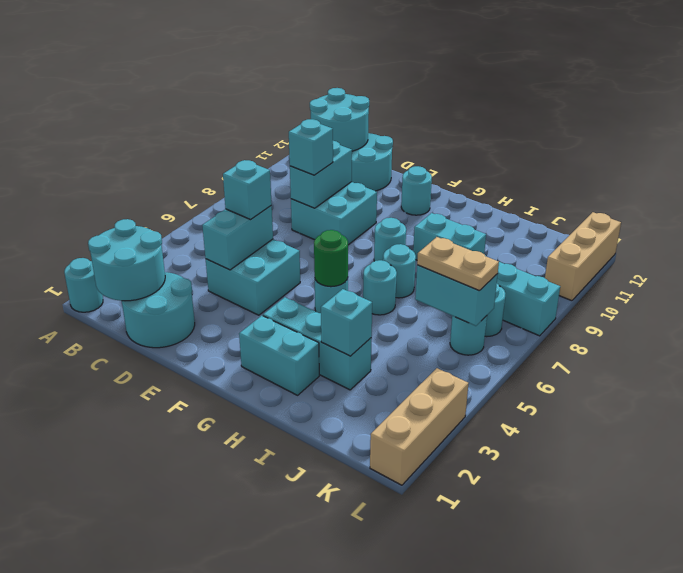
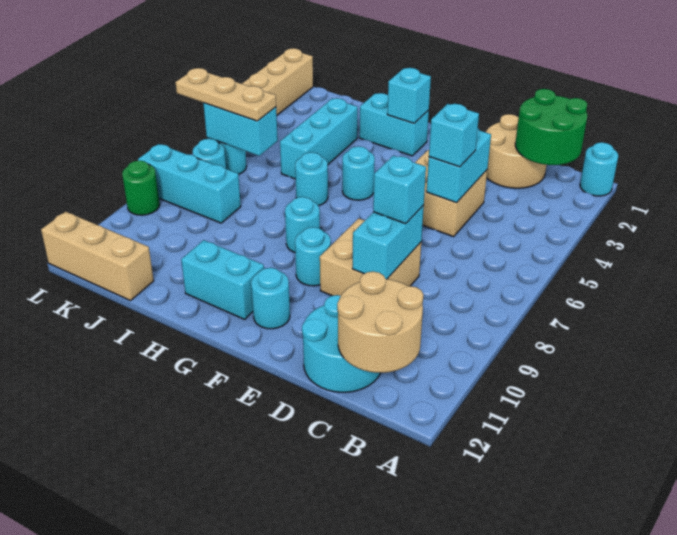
cyan round brick B1:C2 level 2 -> green round brick B1:C2 level 2
cyan round brick B11:C12 level 2 -> tan round brick B11:C12 level 2
cyan round brick C1:D2 level 1 -> tan round brick C1:D2 level 1
cyan brick D4:E5 level 1 -> tan brick D4:E5 level 1
cyan brick D8:E9 level 1 -> tan brick D8:E9 level 1
cyan brick G3:I3 level 1 -> cyan brick I3:I5 level 1
green round brick G5 level 2 -> green round brick L9 level 1
cyan round brick H7 level 1 -> cyan round brick F9 level 1
cyan brick H9:I9 level 1 -> cyan brick G11:H11 level 1
cyan brick I3 level 2 -> cyan brick G2 level 2
tan plate J6:K6 level 3 -> tan plate J6:L6 level 3
tan brick L10:L12 level 1 -> tan brick J12:L12 level 1

